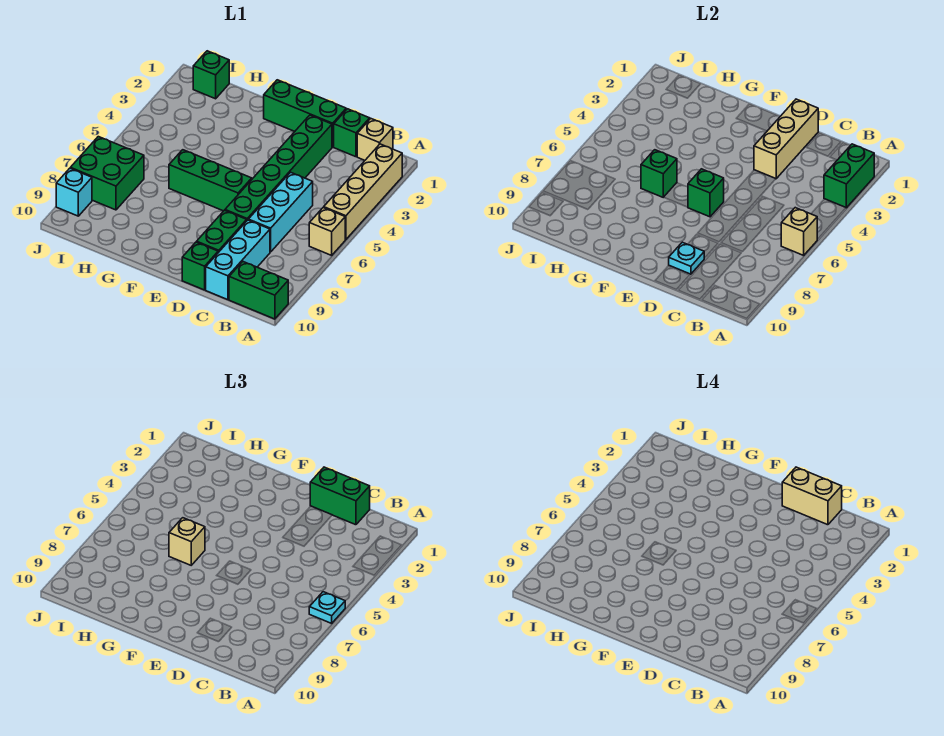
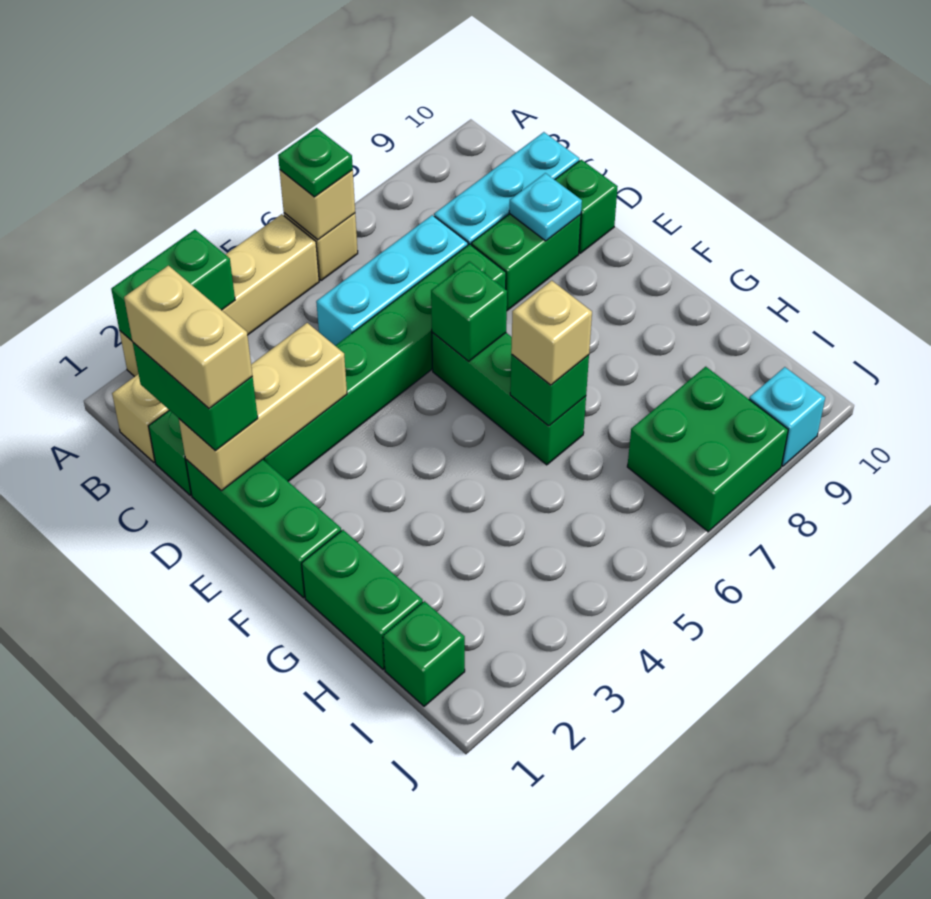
cyan plate A6 level 3 -> green plate A6 level 3
green brick A10:B10 level 1 -> green brick G1:H1 level 1

